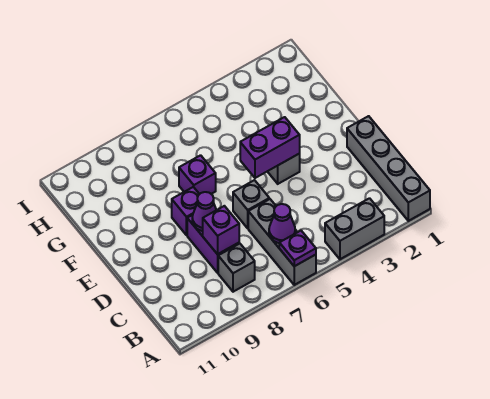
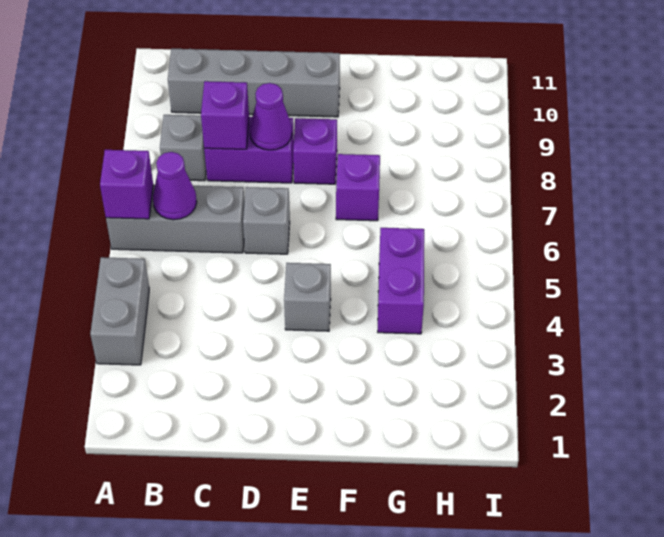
grey brick A1:D1 level 1 -> grey brick B10:E10 level 1
purple plate A6 level 2 -> purple brick A6 level 2
purple brick E4:E5 level 2 -> purple brick G4:G5 level 1

